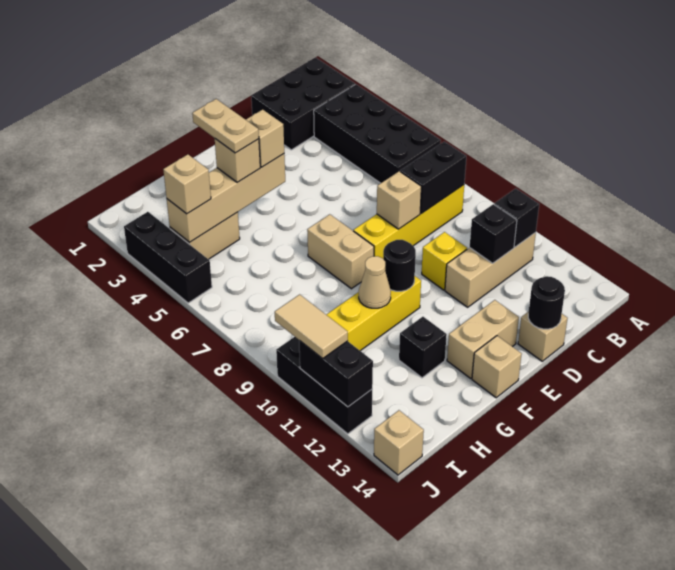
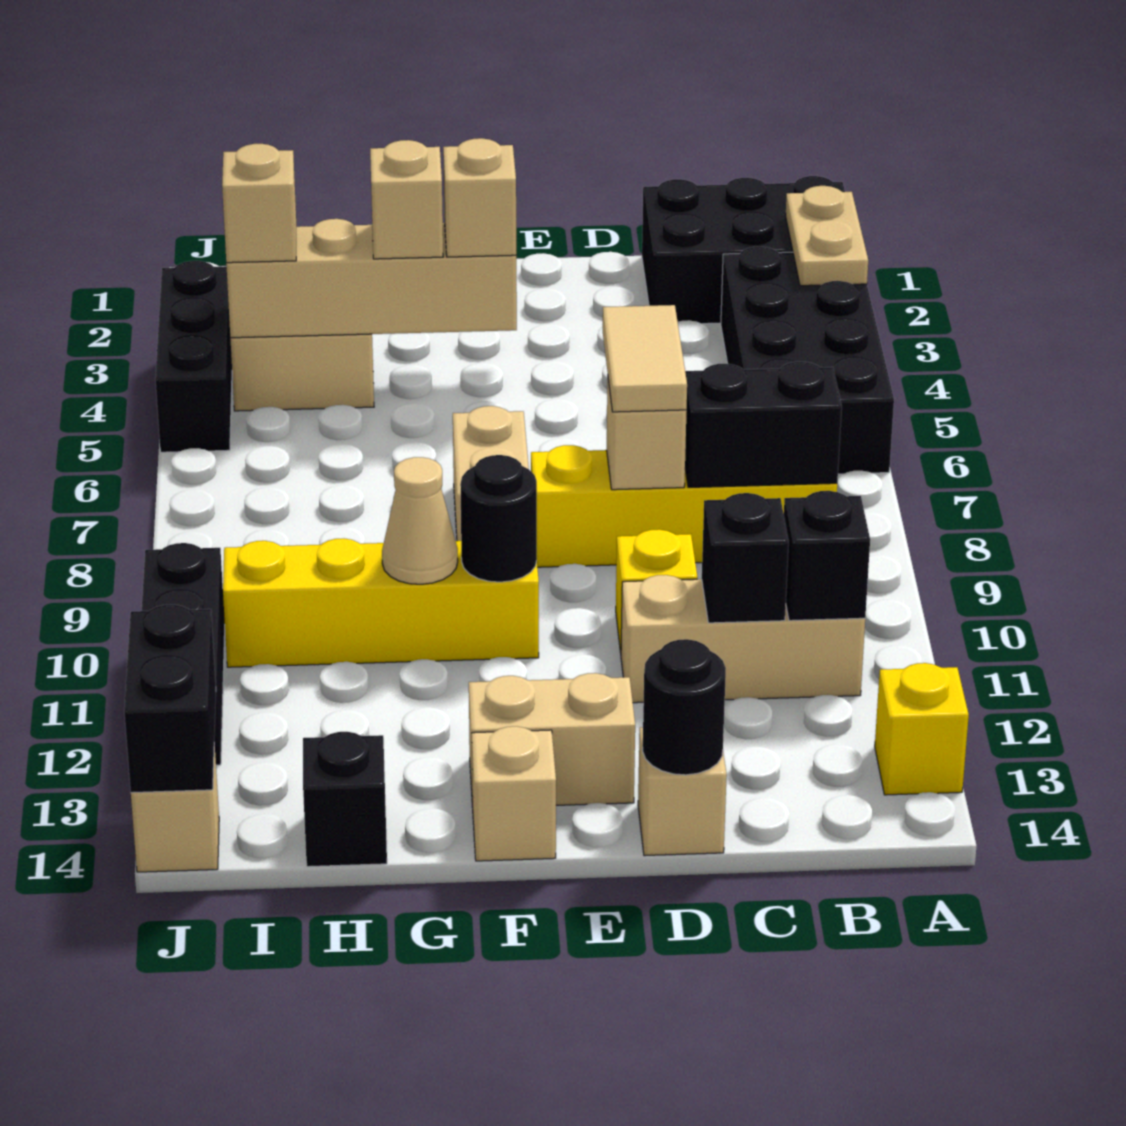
none -> yellow brick A13 level 1
tan plate G3:G4 level 4 -> tan plate A2:A3 level 2
black brick G12 level 1 -> black brick H14 level 1
tan tile J10:J11 level 3 -> tan tile D7:D8 level 3
black brick J11:J12 level 2 -> black brick J13:J14 level 2

